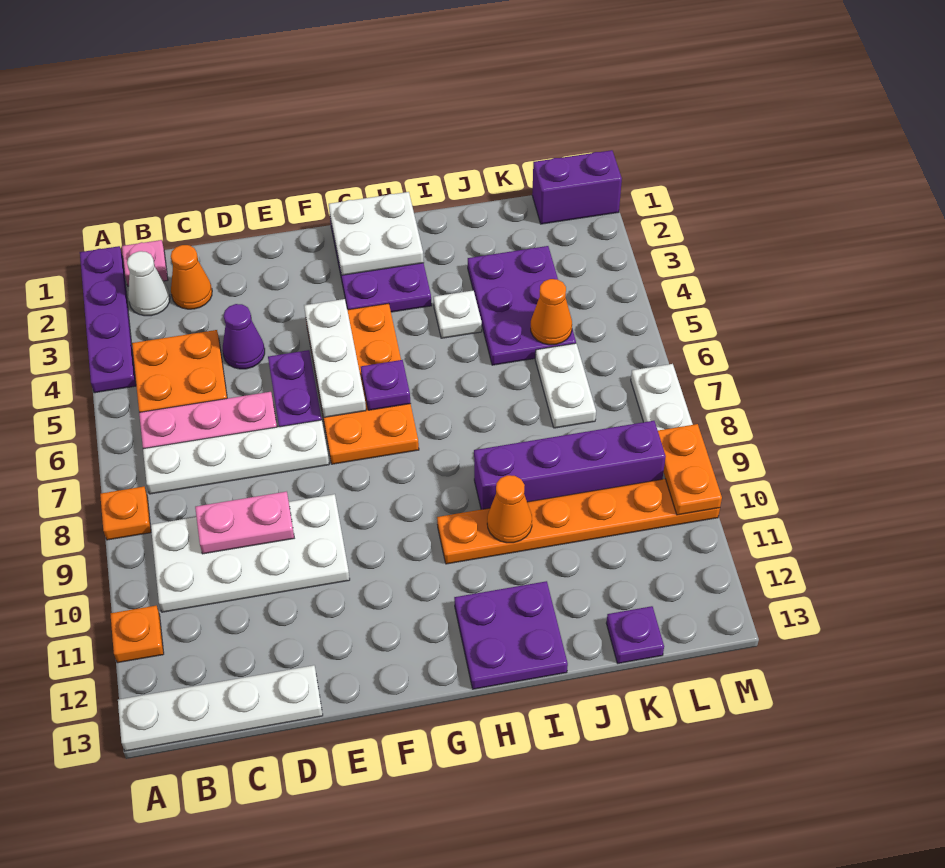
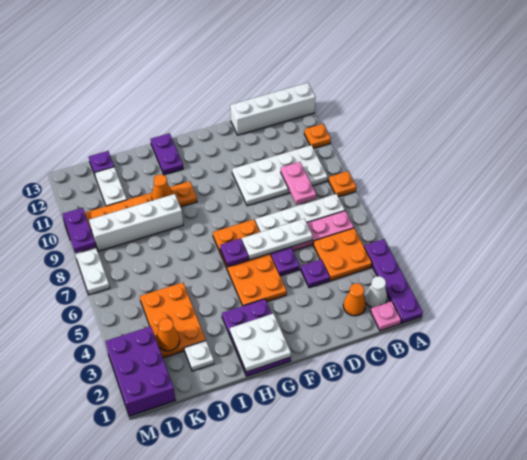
white plate A13:D13 level 1 -> white brick A13:D13 level 1
pink plate C9:D9 level 2 -> pink plate C8:C9 level 2
purple cone D4 level 1 -> purple plate D4 level 1
white plate F4:F6 level 2 -> white plate D6:F6 level 2
purple plate H12:I13 level 1 -> purple plate H12:H13 level 1
white plate I4 level 1 -> white plate J2 level 1
purple brick I9:L9 level 1 -> white brick I9:L9 level 1
purple plate J3:K5 level 1 -> orange plate J3:K5 level 1
orange cone K5 level 2 -> orange cone K3 level 2
white plate K6:K7 level 1 -> white plate K11:K12 level 1
purple brick L1:M1 level 1 -> purple brick L1:M3 level 1
orange plate M9:M10 level 2 -> purple plate M9:M10 level 2

